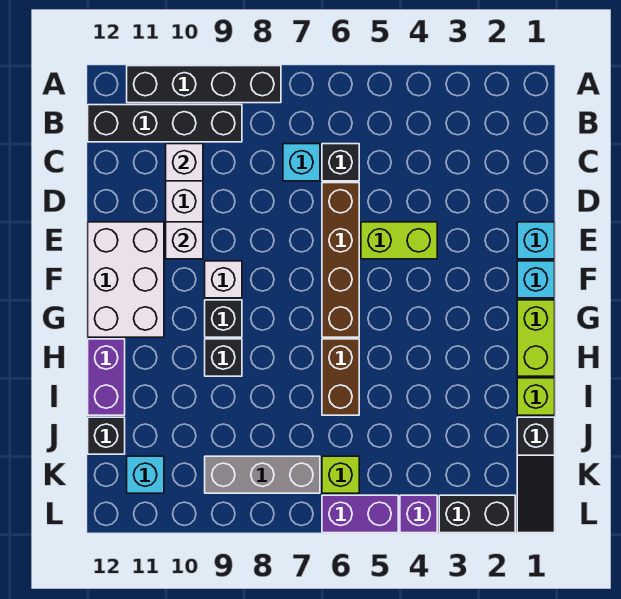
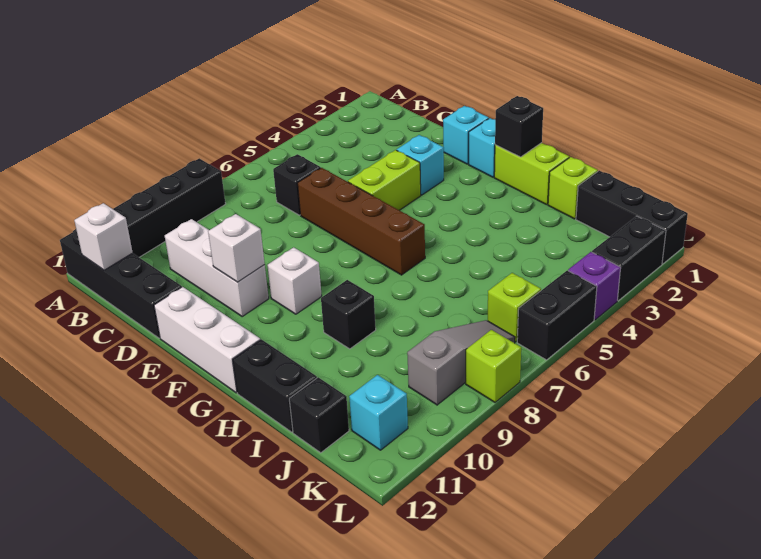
black brick B9:B12 level 1 -> black brick A12:D12 level 1
cyan brick C7 level 1 -> cyan brick E3 level 1
white brick C10 level 2 -> white brick B12 level 2
white brick E11:G12 level 1 -> white brick E12:G12 level 1
black brick G9 level 1 -> black brick G1 level 2
brown brick H6:I6 level 1 -> none
purple brick H12:I12 level 1 -> black brick H12:I12 level 1
black slope J1:L1 level 1 top J -> black brick J1:L1 level 1
grey brick K7:K9 level 1 -> grey slope K7:K9 level 1 top 9
purple brick L5:L6 level 1 -> black brick L5:L6 level 1
none -> lime brick L8 level 1

